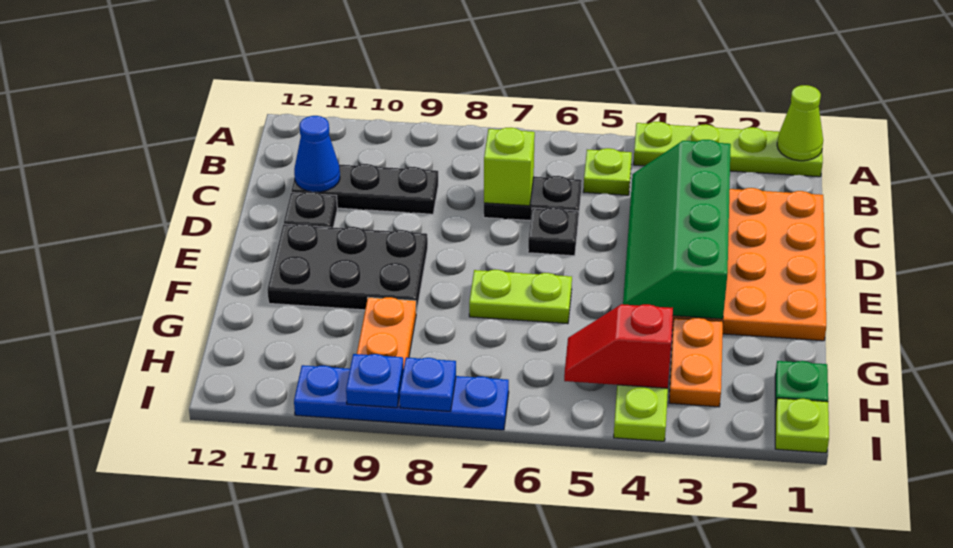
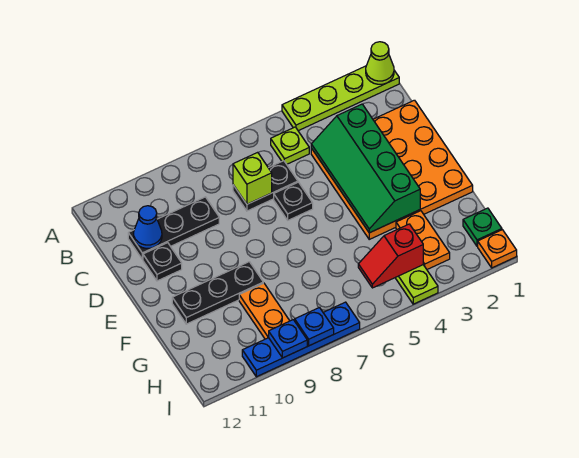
black plate E9:F11 level 1 -> black plate F9:F11 level 1
lime plate F6:F7 level 1 -> none
lime plate I1 level 1 -> orange plate I1 level 1

